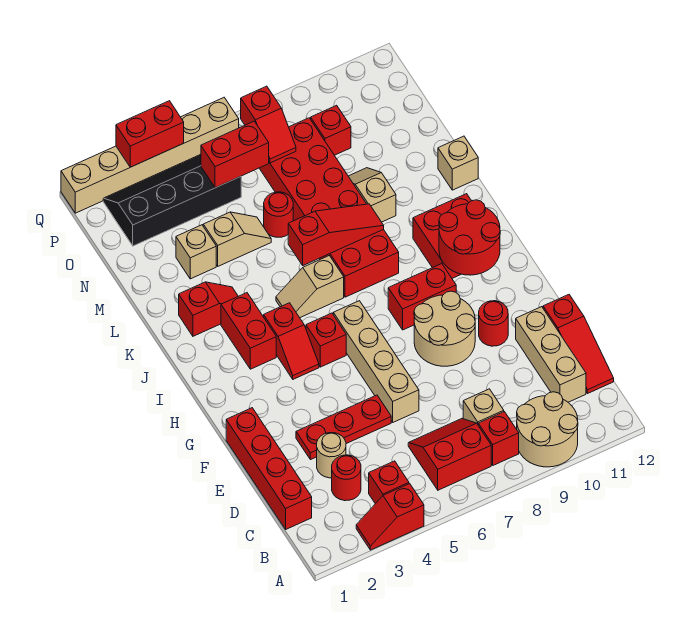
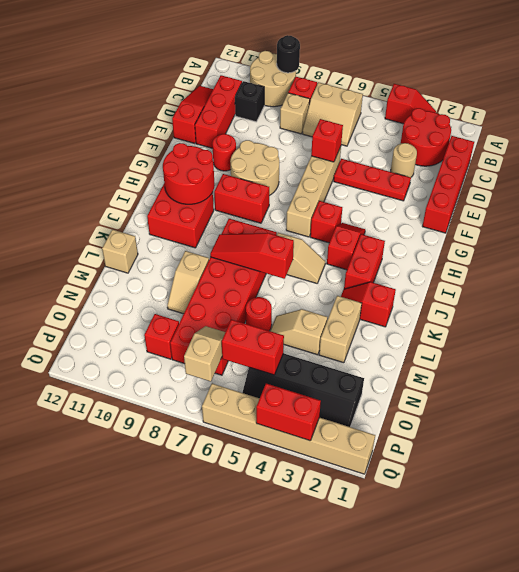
none -> black round brick A9 level 2
red brick B4 level 1 -> red brick E6 level 2
red slope B6:C7 level 1 top B -> tan slope B6:C7 level 1 top B
red round brick C3 level 1 -> red round brick B2:C3 level 1
none -> black brick C10 level 1
tan brick C11:E11 level 1 -> red brick C11:E11 level 1
tan brick M3 level 1 -> tan brick L3:M3 level 1
red slope O7:P7 level 2 top P -> tan slope O7:P7 level 2 top P

